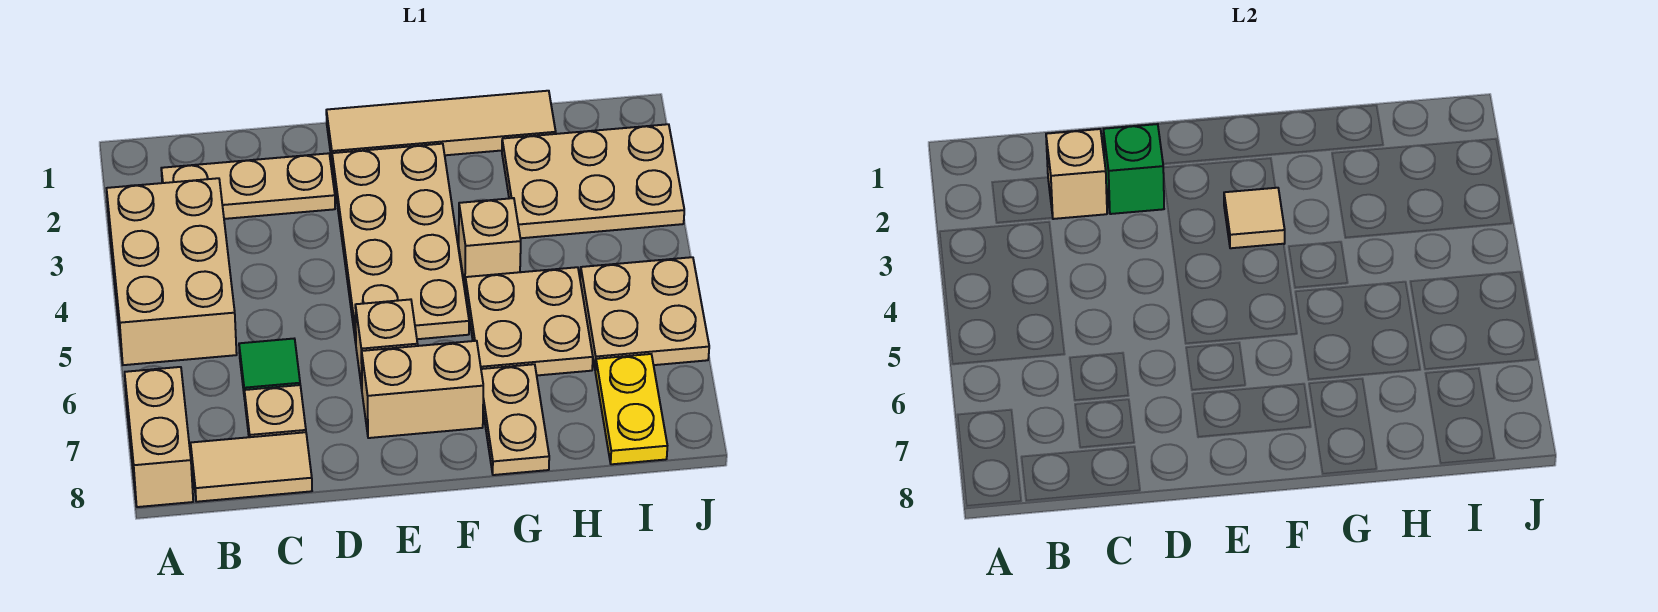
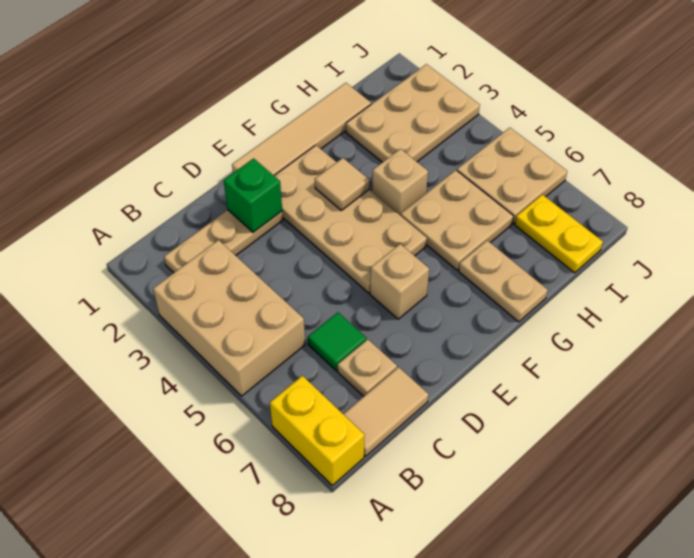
tan brick A7:A8 level 1 -> yellow brick A7:A8 level 1
tan brick C2 level 2 -> none
tan brick E7:F7 level 1 -> none

